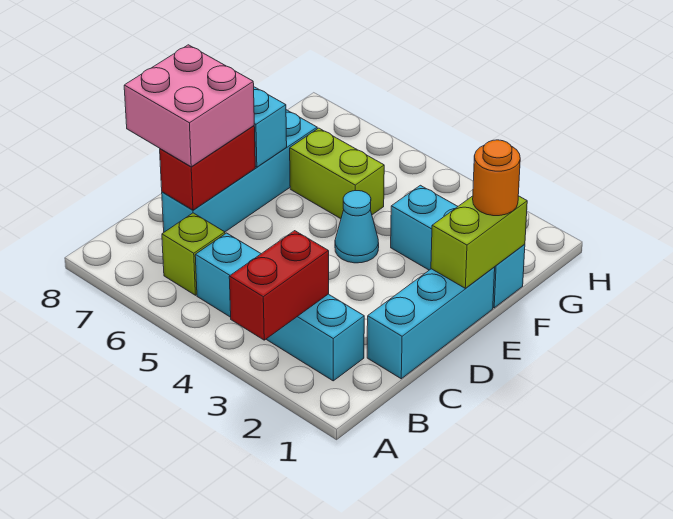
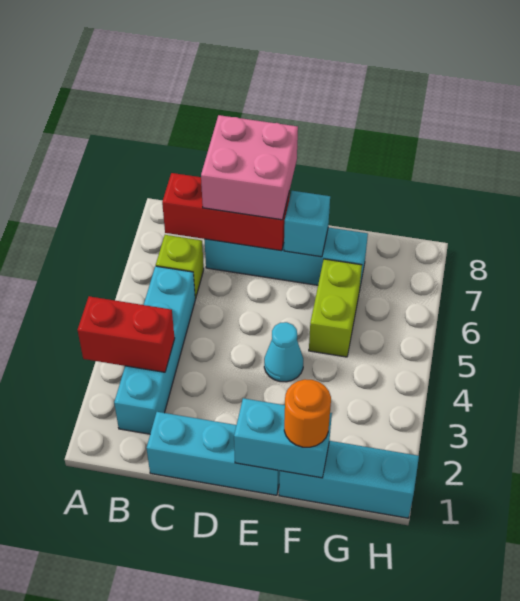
red brick C7:D7 level 2 -> red brick B7:D7 level 2
lime brick E1:F1 level 2 -> cyan brick E1:F1 level 2
cyan brick F1:F3 level 1 -> cyan brick F1:H1 level 1

